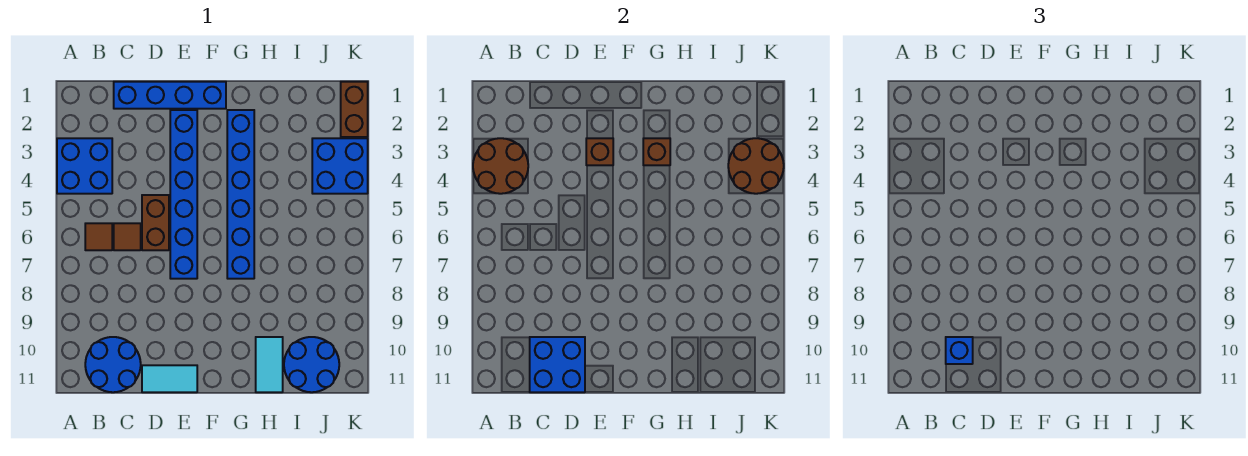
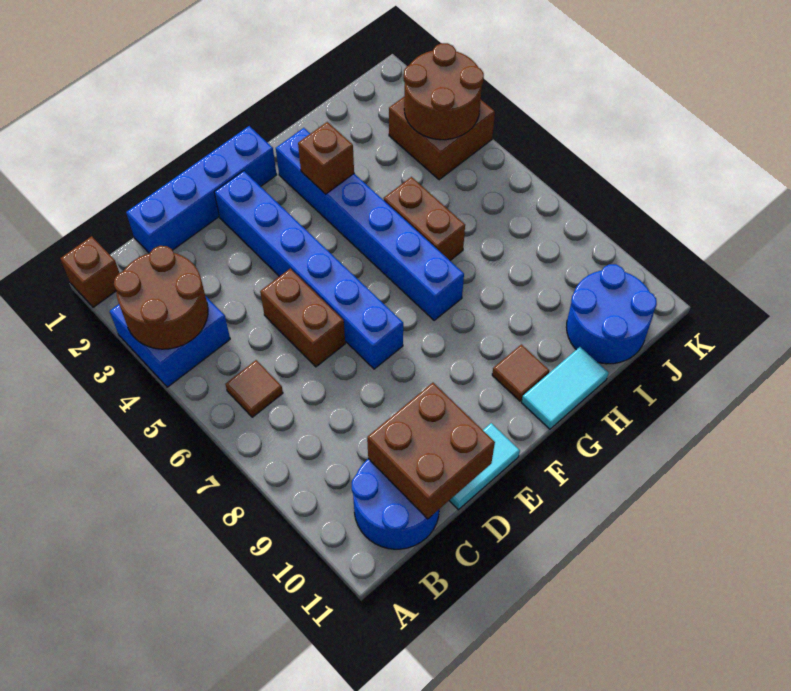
brown tile C6 level 1 -> brown tile G10 level 1
blue brick C10:D11 level 2 -> brown brick C10:D11 level 2
blue brick C10 level 3 -> none
brown brick E3 level 2 -> brown brick A1 level 1
cyan tile H10:H11 level 1 -> cyan tile G11:H11 level 1
blue brick J3:K4 level 1 -> brown brick J3:K4 level 1
brown brick K1:K2 level 1 -> brown brick H5:H6 level 1

